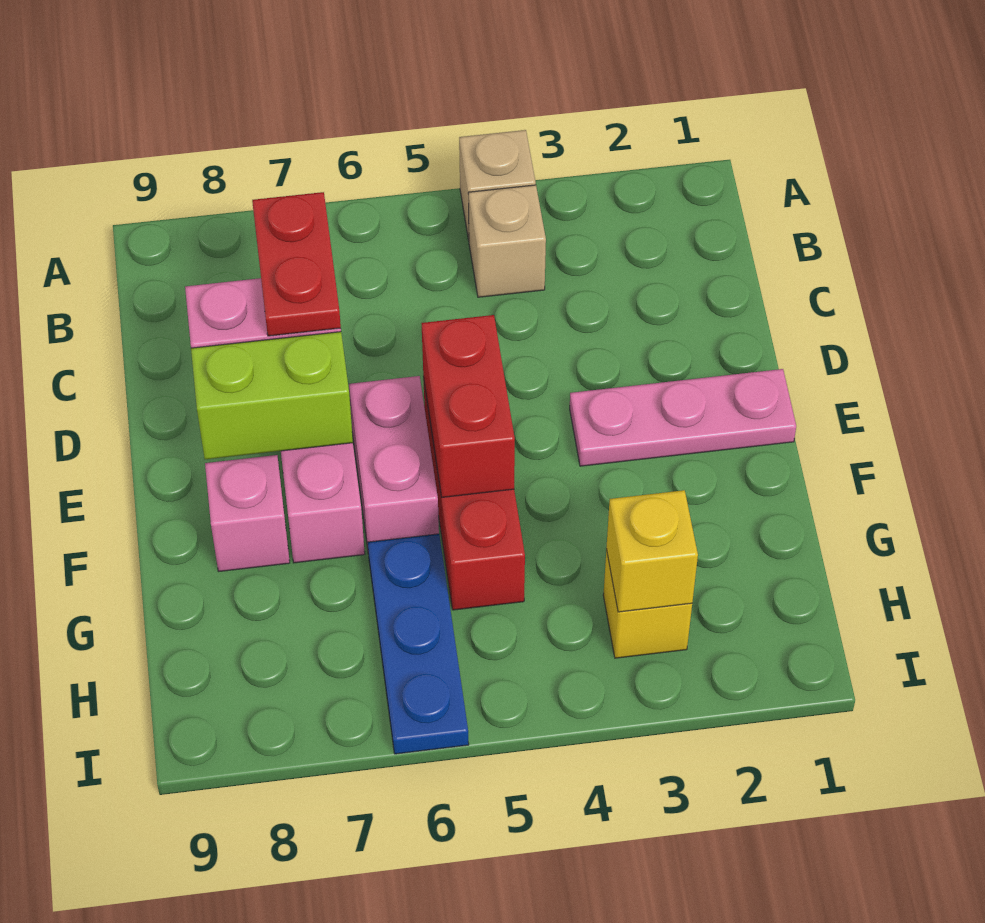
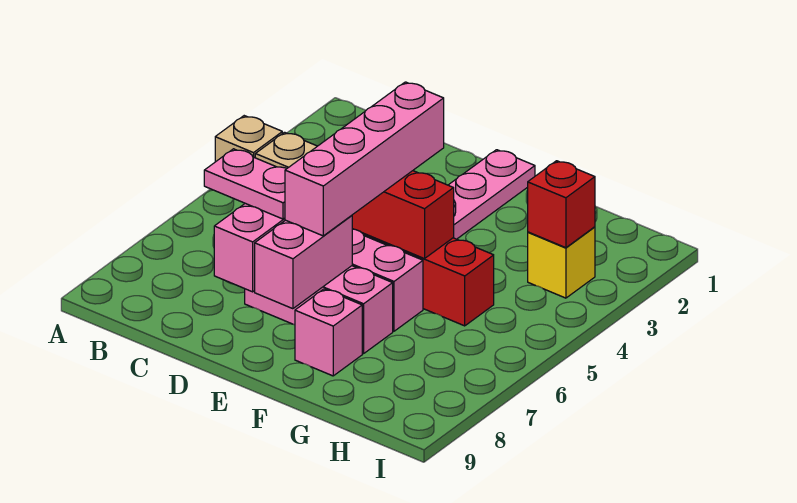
red plate C7:D7 level 3 -> pink plate C7:D7 level 3
none -> pink brick E4:E7 level 3
lime brick E7:E8 level 2 -> pink brick E7:E8 level 2
blue plate G6:I6 level 1 -> none
yellow brick H3 level 2 -> red brick H3 level 2

